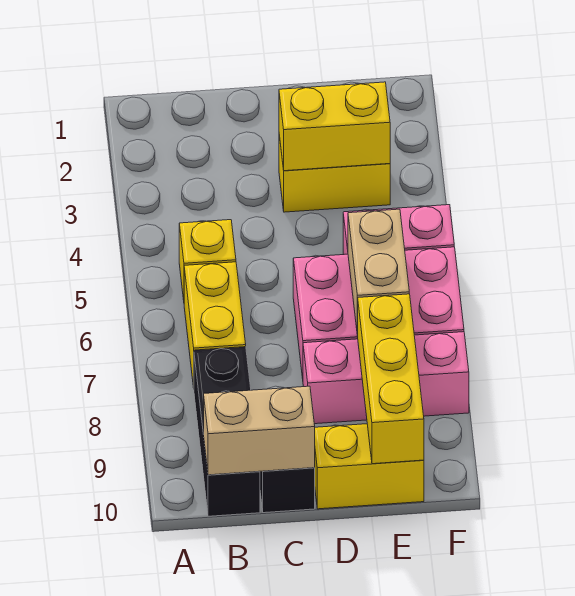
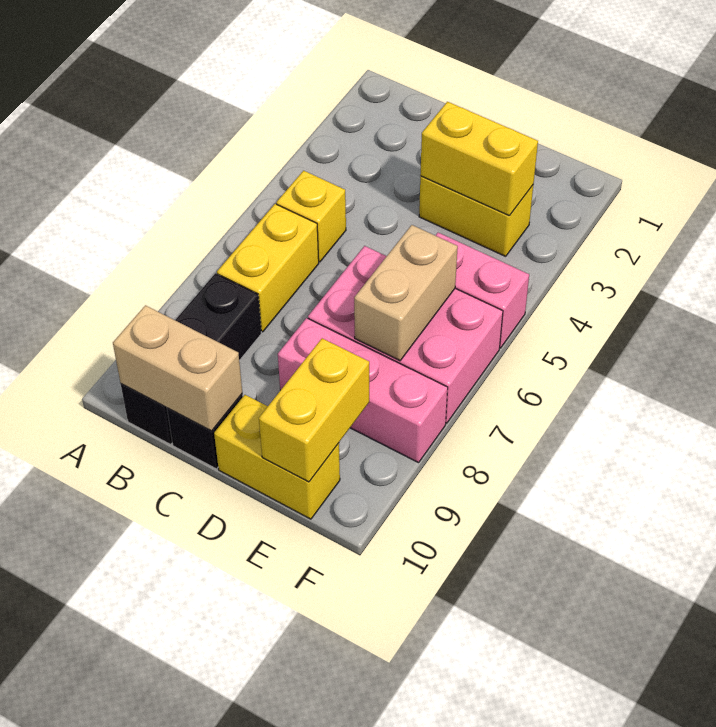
yellow brick E8:E10 level 2 -> yellow brick E9:E10 level 2

